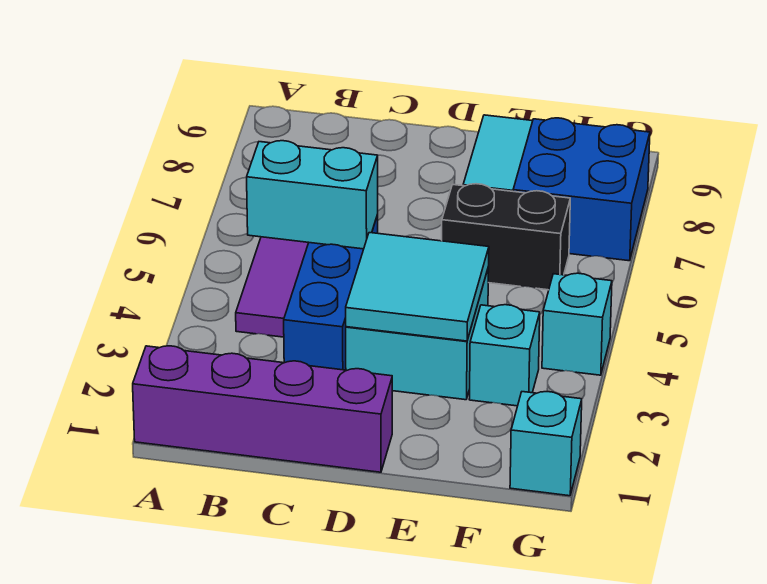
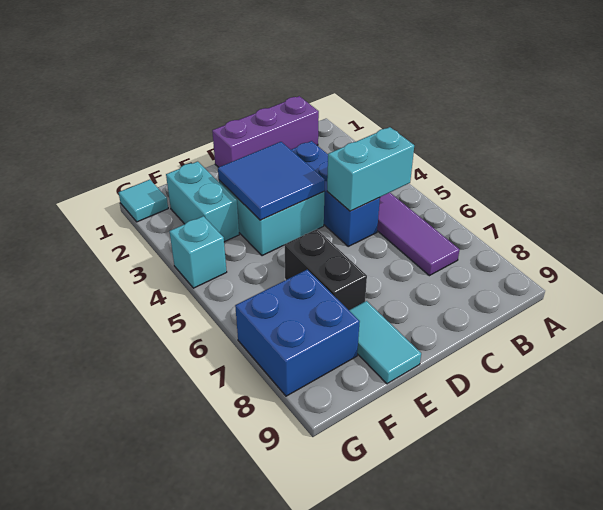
purple brick A1:D1 level 1 -> purple brick B1:D1 level 1
cyan tile D3:E4 level 2 -> blue tile D3:E4 level 2
black brick E6:F6 level 1 -> black brick E6:E7 level 1
cyan brick F3 level 1 -> cyan brick F2:F3 level 1
cyan brick G1 level 1 -> cyan tile G1 level 1

